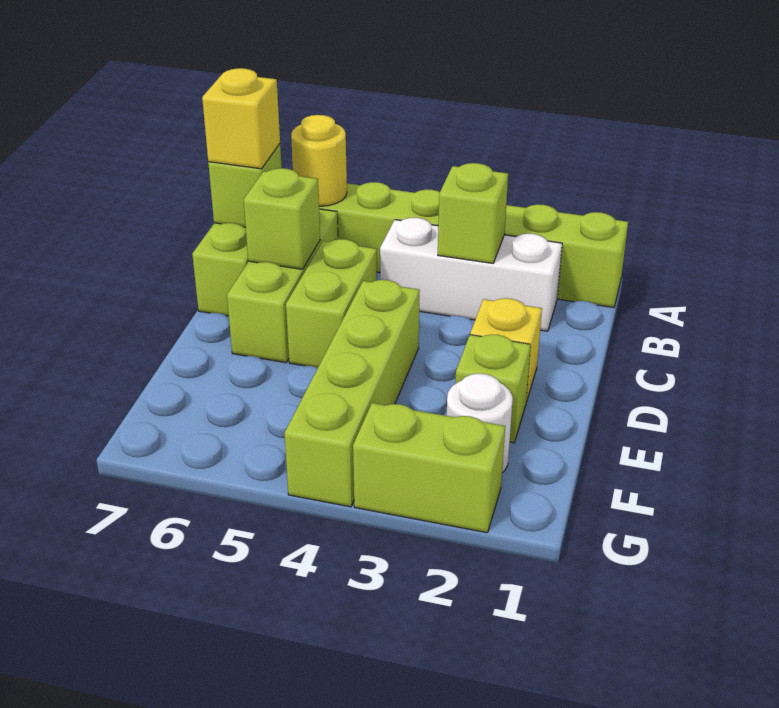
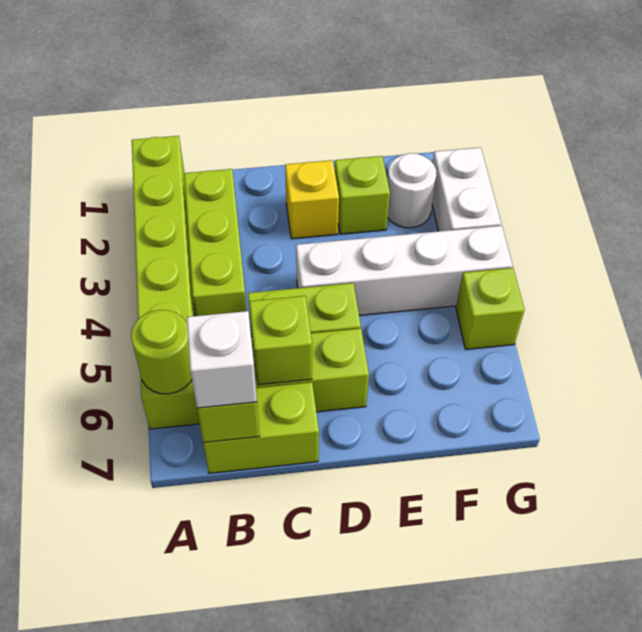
yellow round brick A6 level 2 -> lime round brick A6 level 2
white brick B2:B4 level 1 -> lime brick B2:B4 level 1
lime brick B3 level 2 -> lime brick G5 level 1
yellow brick B7 level 3 -> white brick B7 level 3
lime brick D4:G4 level 1 -> white brick D4:G4 level 1
lime brick G2:G3 level 1 -> white brick G2:G3 level 1

